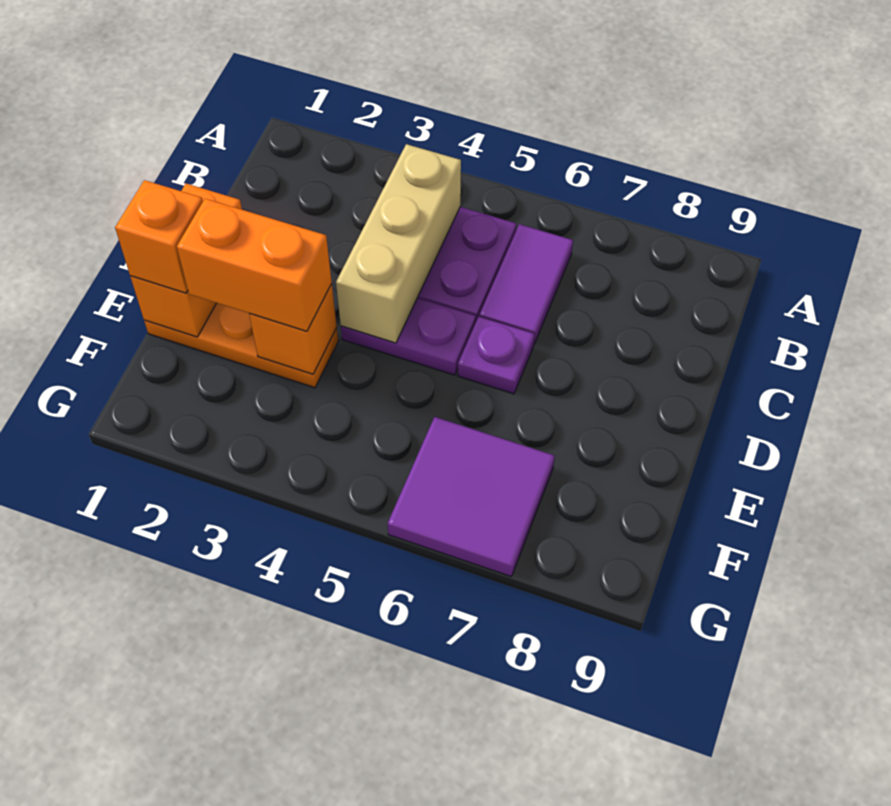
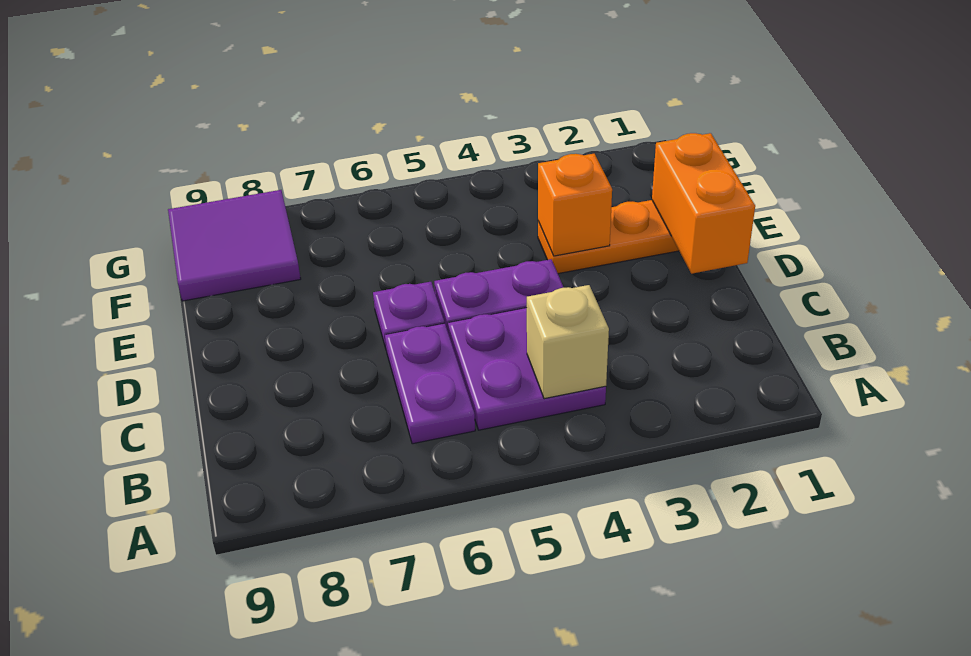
tan brick B4:D4 level 2 -> tan brick B4 level 2
purple tile B6:C6 level 1 -> purple plate B6:C6 level 1
orange brick E1 level 3 -> none
orange brick E2:E3 level 3 -> none
purple tile F6:G7 level 1 -> purple tile F8:G9 level 1

